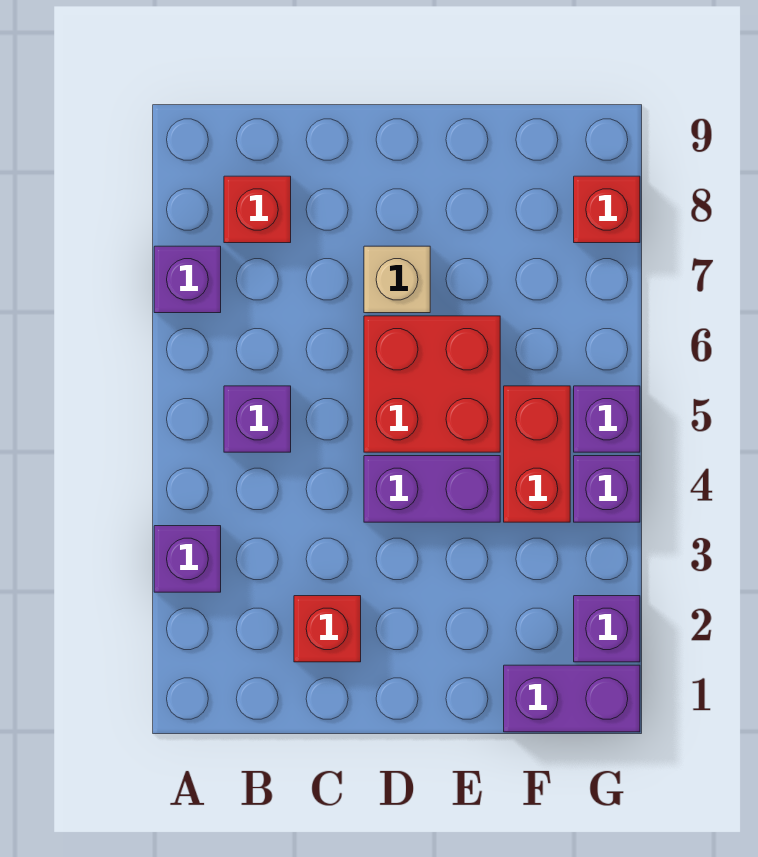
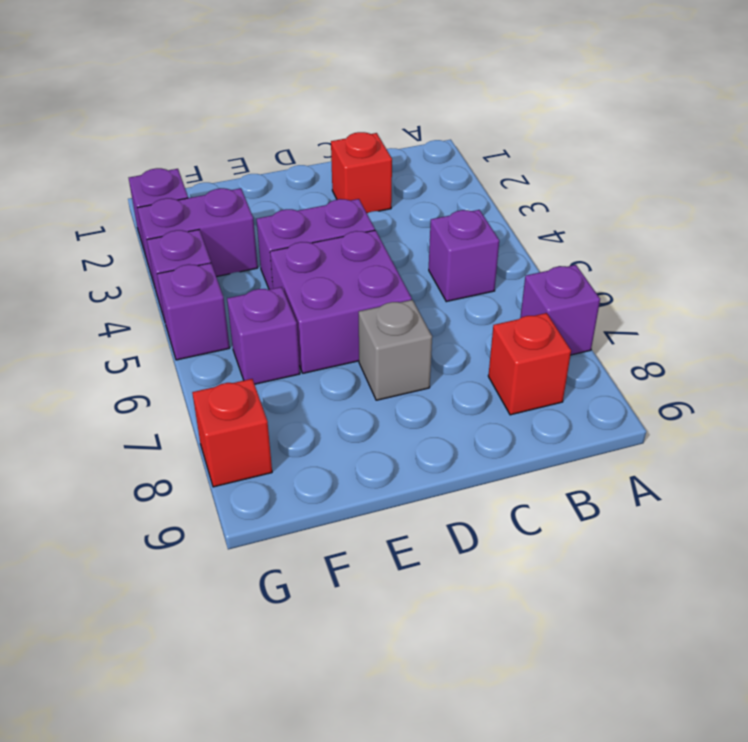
purple brick A3 level 1 -> purple brick F6 level 1
red brick D5:E6 level 1 -> purple brick D5:E6 level 1
tan brick D7 level 1 -> grey brick D7 level 1
purple brick F1:G1 level 1 -> purple brick F3:G3 level 1
red brick F4:F5 level 1 -> none

